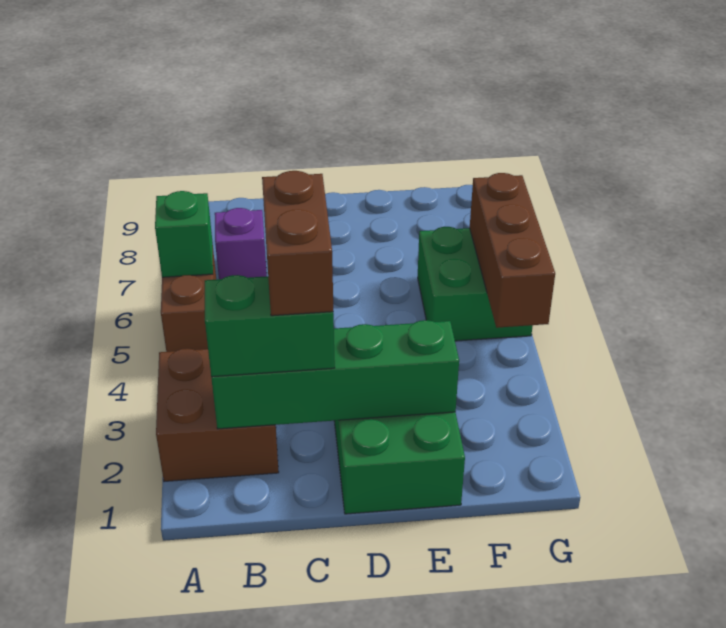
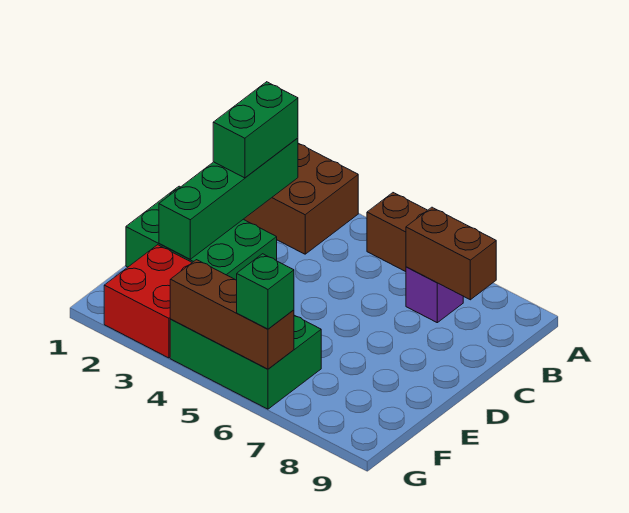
green brick A6 level 2 -> green brick G6 level 3
brown brick C2:C3 level 4 -> brown brick B7:B8 level 2
none -> red brick F2:G3 level 1
green brick F5:G6 level 1 -> green brick F4:G6 level 1

